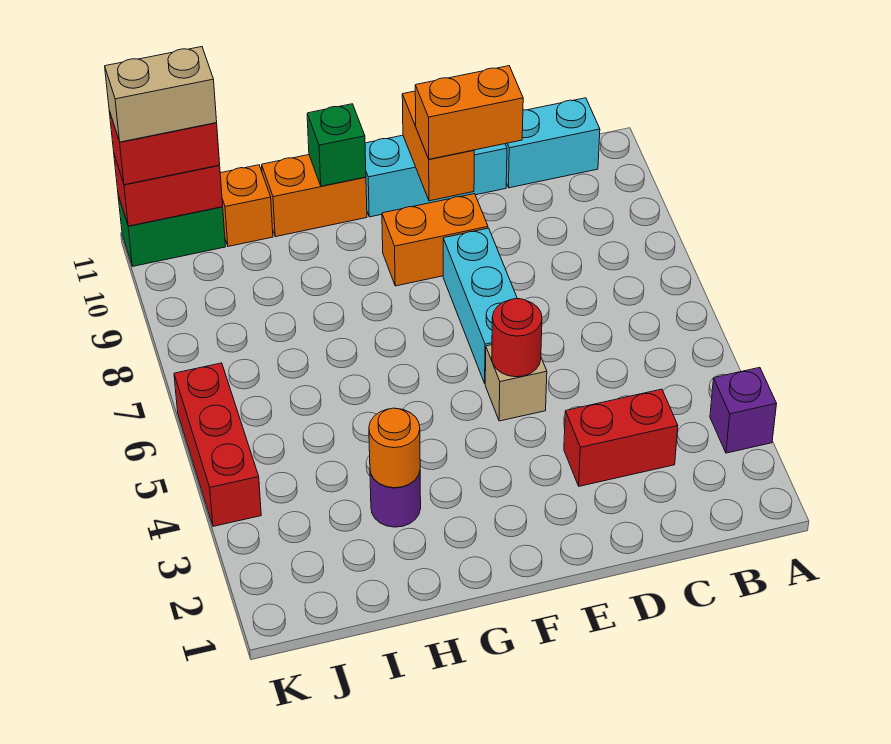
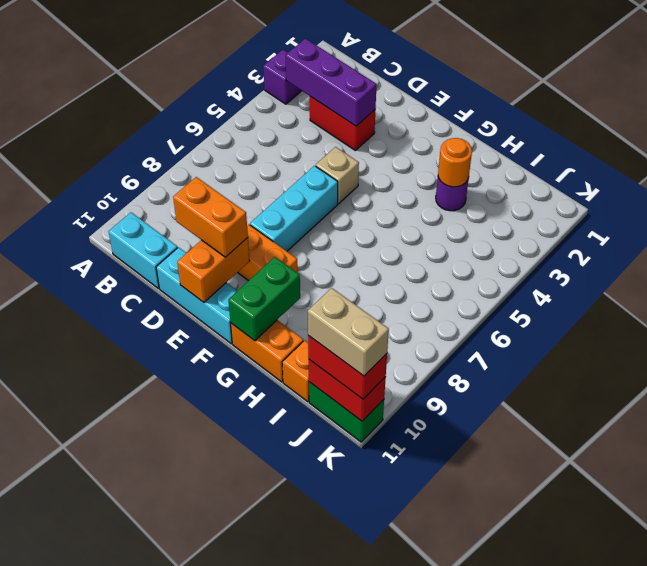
none -> purple brick B3:D3 level 2
red round brick E5 level 2 -> none
green brick G11 level 2 -> green brick G10:G11 level 2
red brick K4:K6 level 1 -> none

